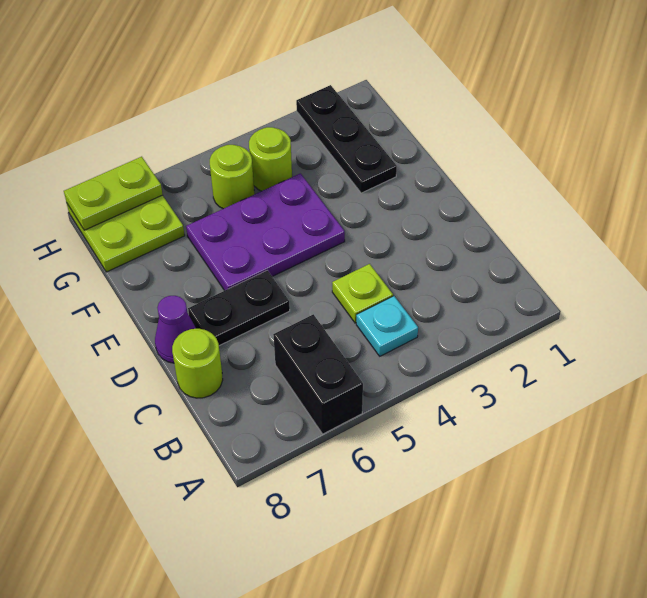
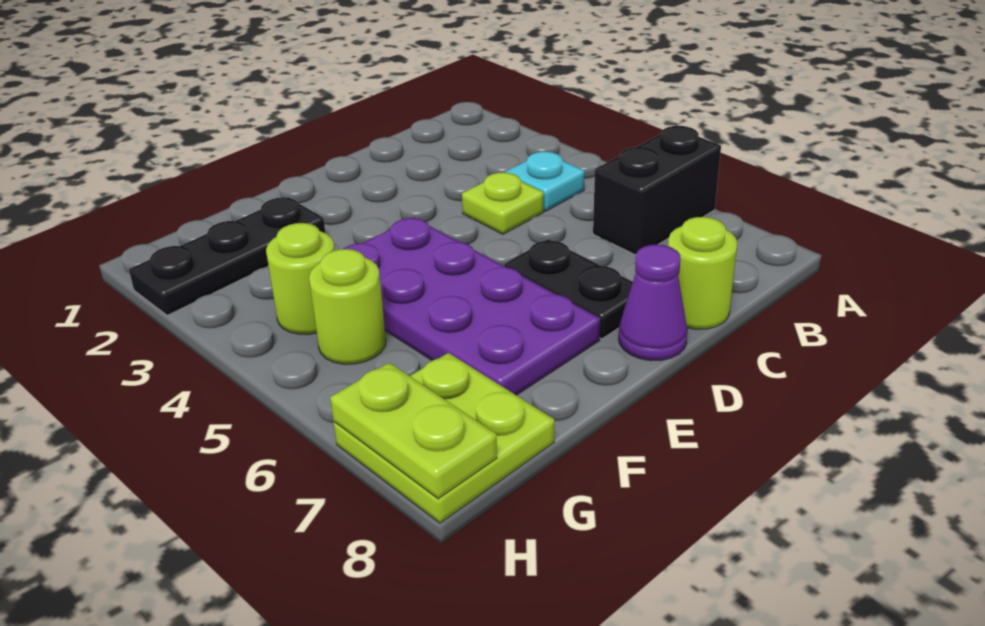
purple plate E4:F6 level 1 -> purple plate E4:F7 level 1

